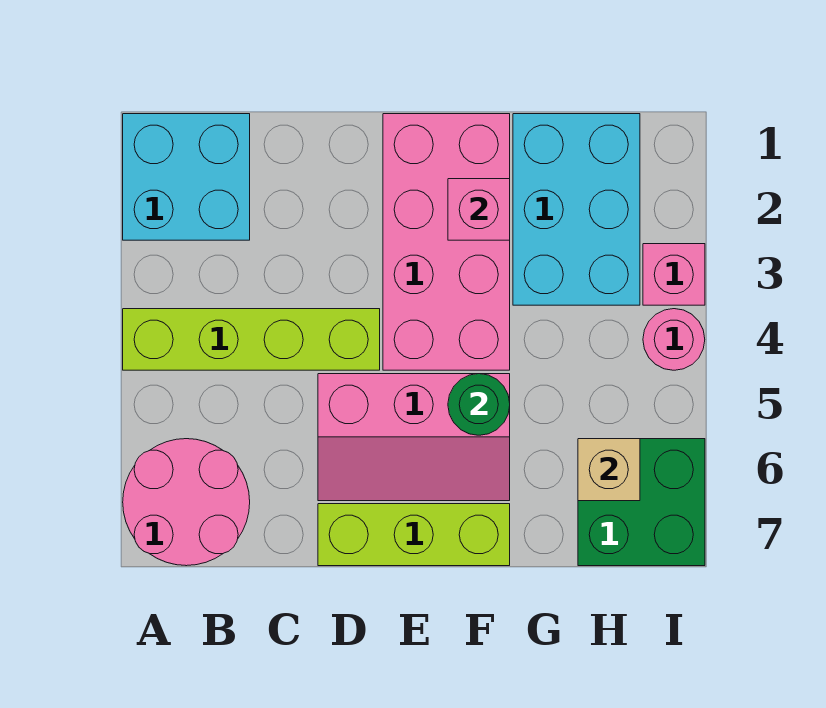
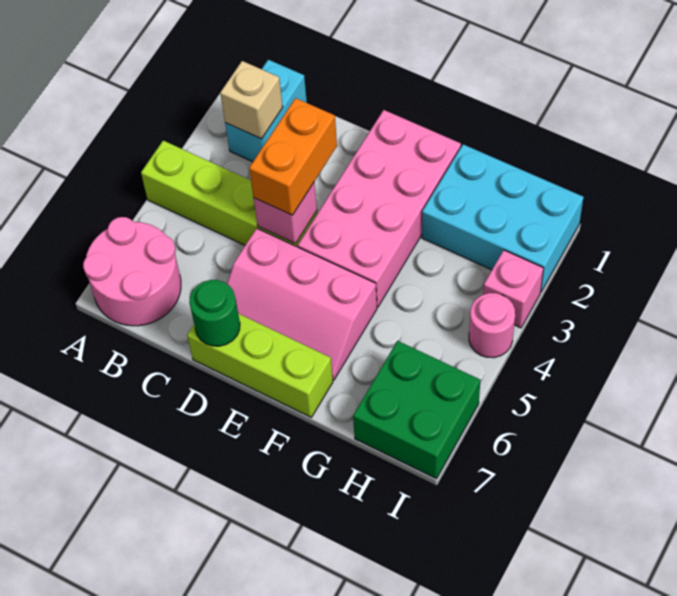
cyan brick A1:B2 level 1 -> cyan brick B1:B2 level 1
none -> orange brick D3:D4 level 3
pink brick F2 level 2 -> pink brick D4 level 2
green round brick F5 level 2 -> green round brick D7 level 2
cyan brick G1:H3 level 1 -> cyan brick G1:I2 level 1
tan brick H6 level 2 -> tan brick B2 level 2

